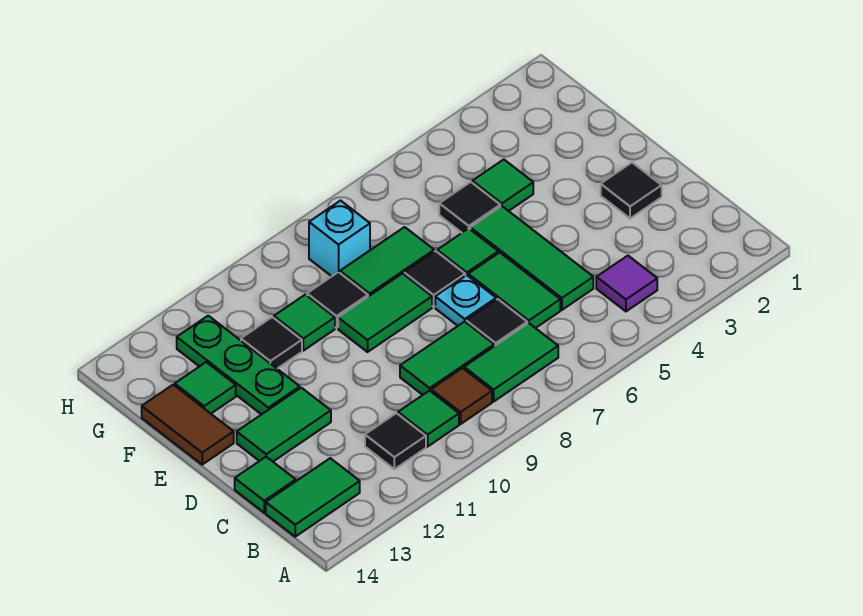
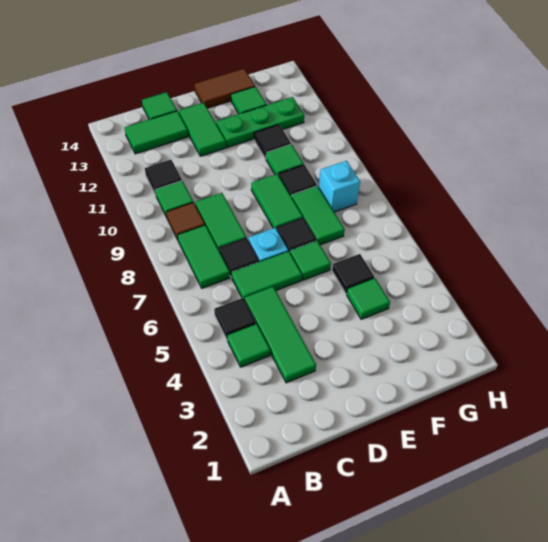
purple tile B4 level 1 -> green tile B4 level 1
green tile B13:B14 level 1 -> green tile B13:C13 level 1
green tile C5:E5 level 1 -> green tile C3:C5 level 1
black tile D2 level 1 -> black tile B5 level 1

